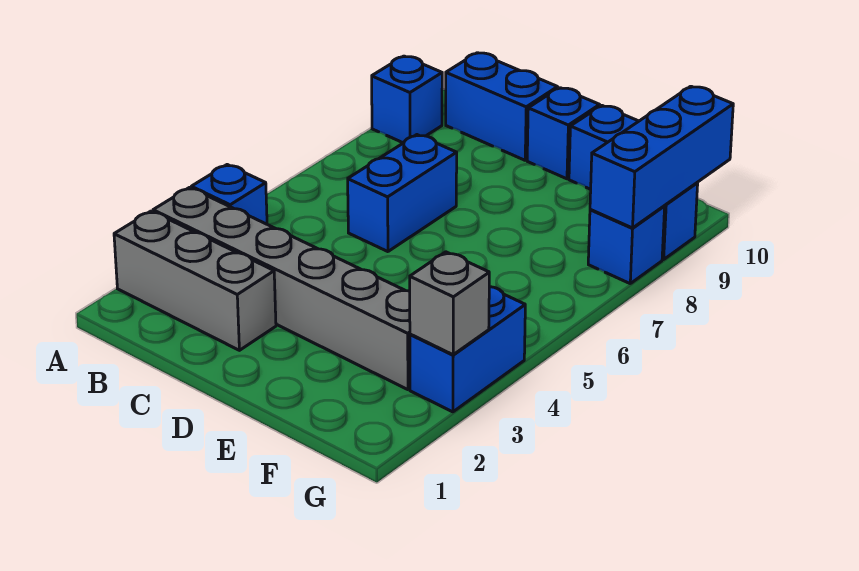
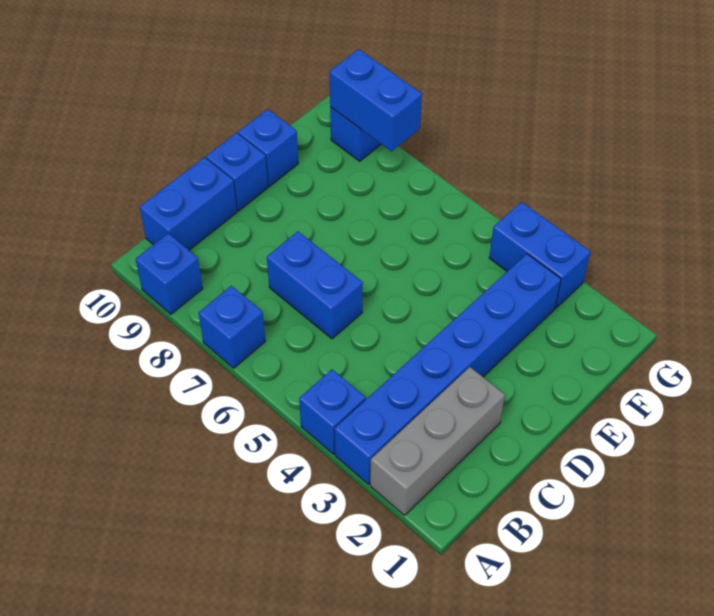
grey brick A3:F3 level 1 -> blue brick A3:F3 level 1
grey brick G3 level 2 -> none
blue brick G8 level 1 -> blue brick A7 level 1
blue brick G8:G10 level 2 -> blue brick G8:G9 level 2

